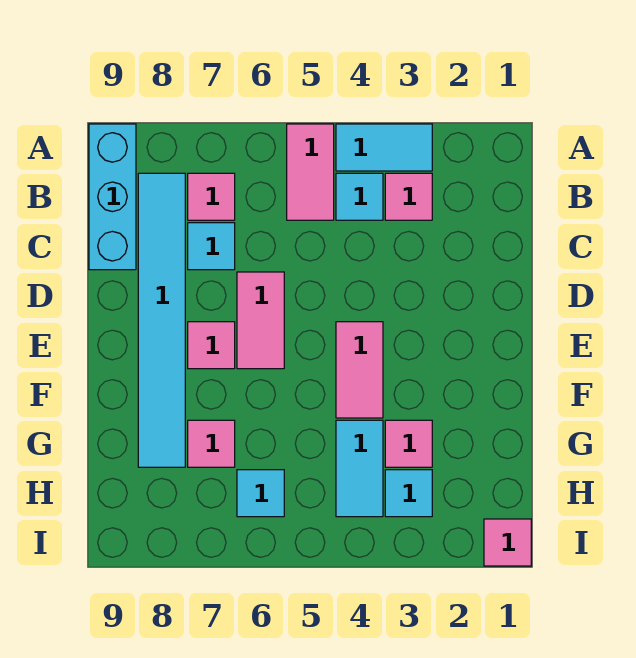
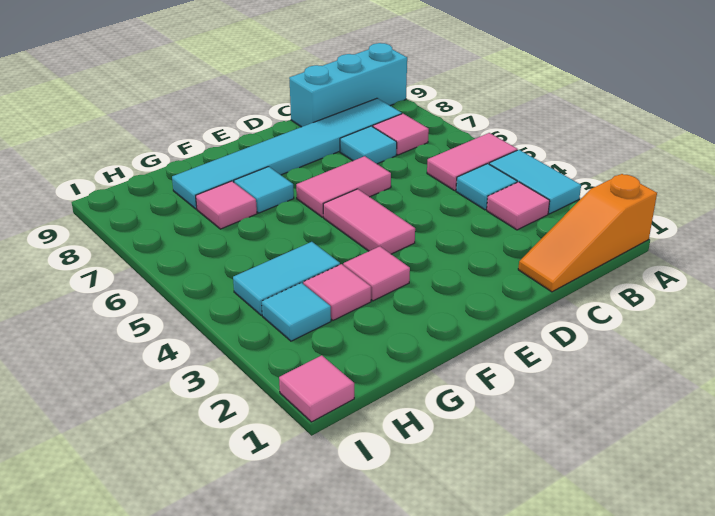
none -> orange slope A1:C1 level 1 top A
pink tile E4:F4 level 1 -> pink tile E4:E5 level 1
pink tile E7 level 1 -> pink tile F3 level 1
cyan tile H6 level 1 -> cyan tile F7 level 1

